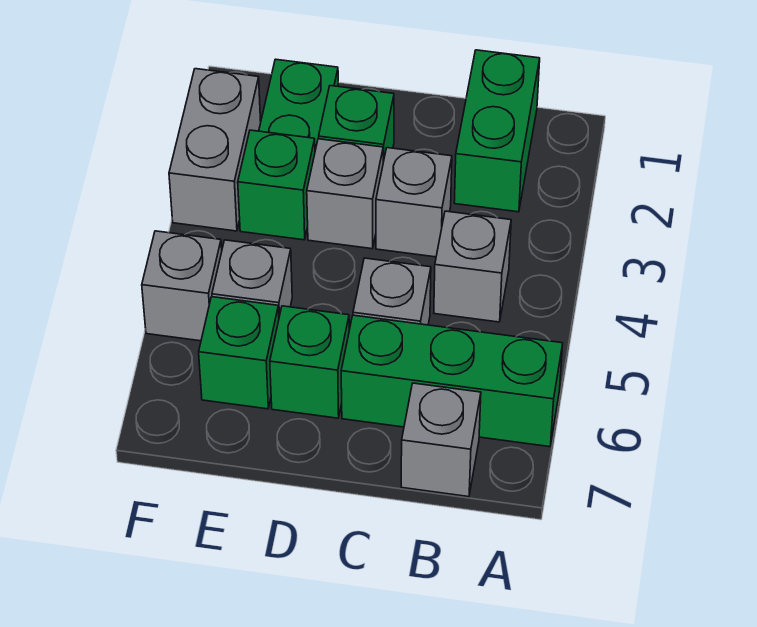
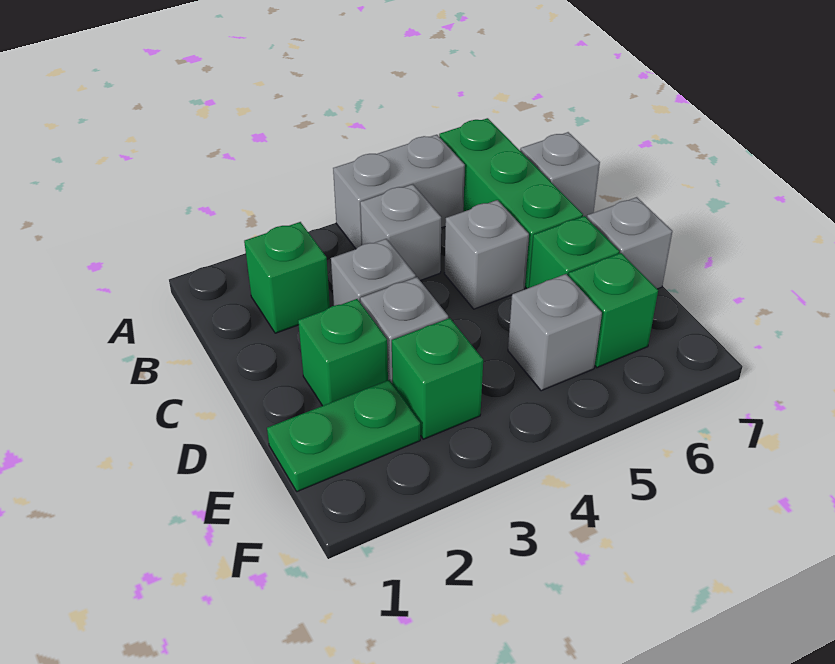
green brick B1:B2 level 1 -> green brick B2 level 1
grey brick F2:F3 level 1 -> grey brick A4:A5 level 1
grey brick F5 level 1 -> grey brick D7 level 1

